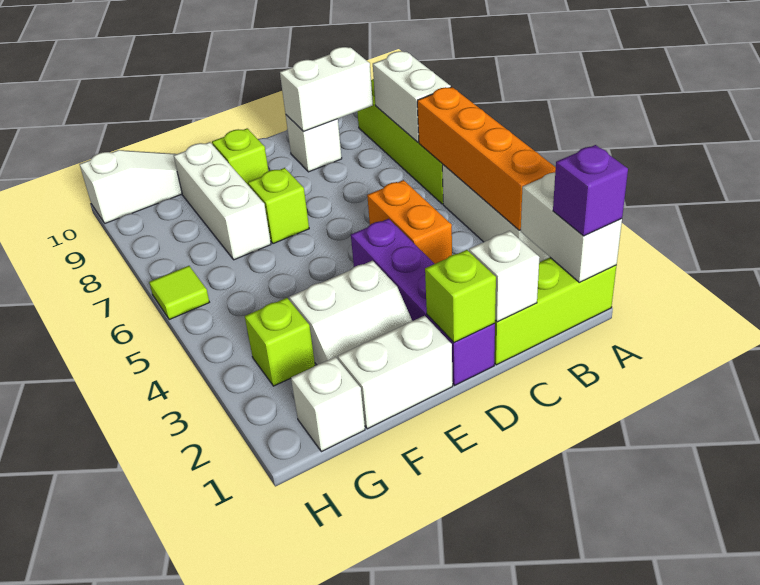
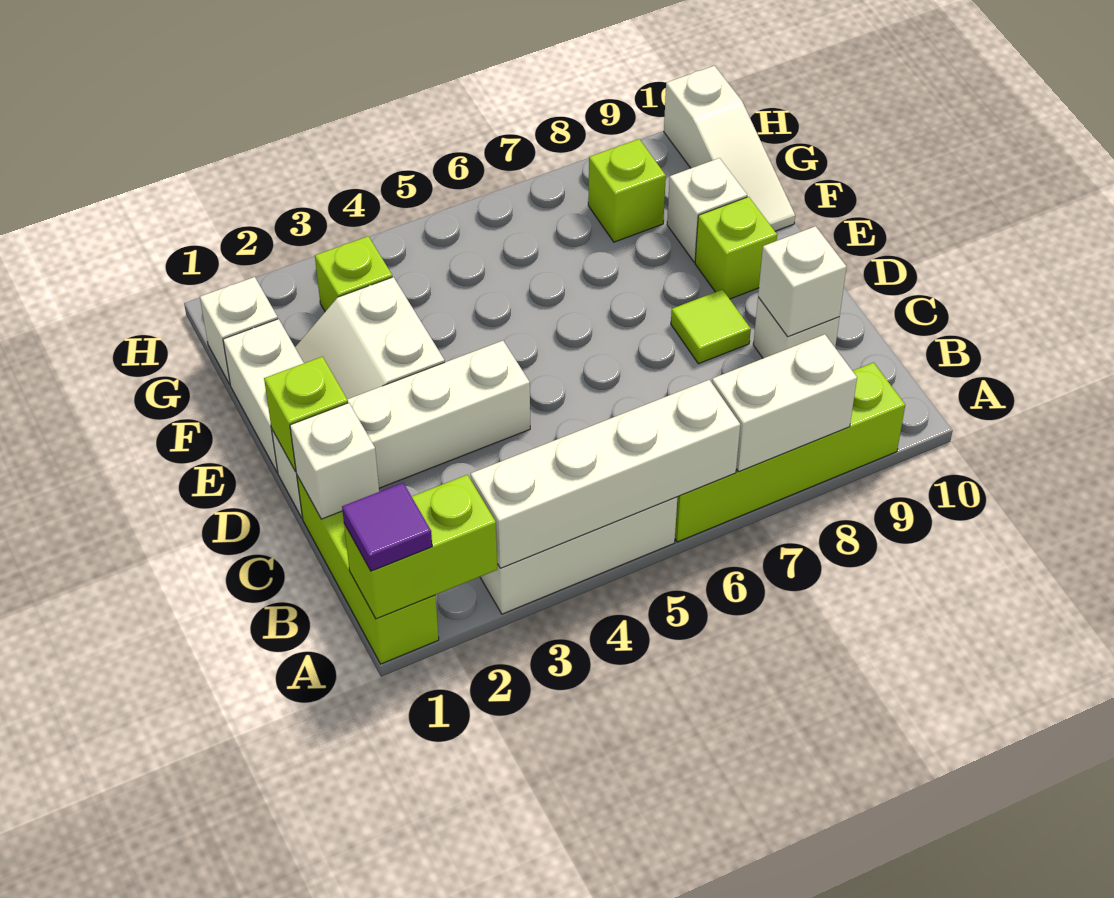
white brick A1:A2 level 2 -> lime brick A1:A2 level 2
purple brick A1 level 3 -> purple tile A1 level 3
orange brick A3:A6 level 2 -> white brick A3:A6 level 2
white brick B9:C9 level 2 -> white brick C9 level 2
orange brick C4:C5 level 1 -> none
purple brick D1:D4 level 1 -> white brick D1:D4 level 1
lime brick E7 level 1 -> lime brick G8 level 1
white brick F7:F9 level 1 -> white brick F9 level 1
lime tile H6 level 1 -> lime tile D8 level 1

